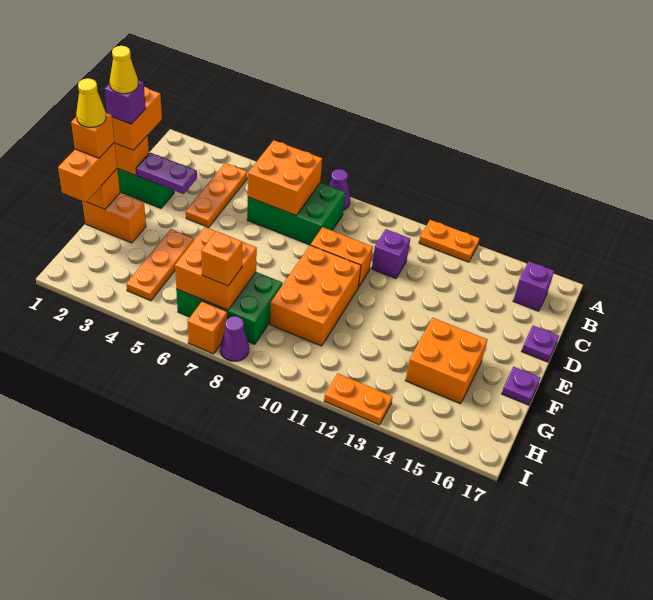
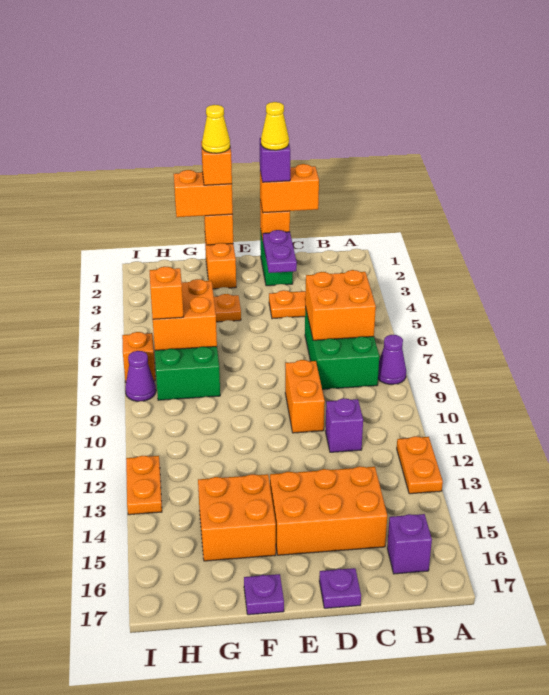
orange brick E9:G10 level 1 -> orange brick C14:E15 level 1

